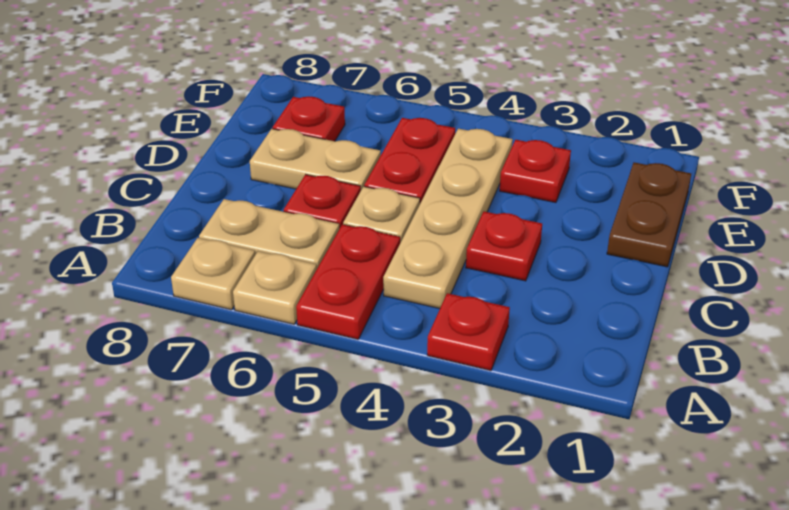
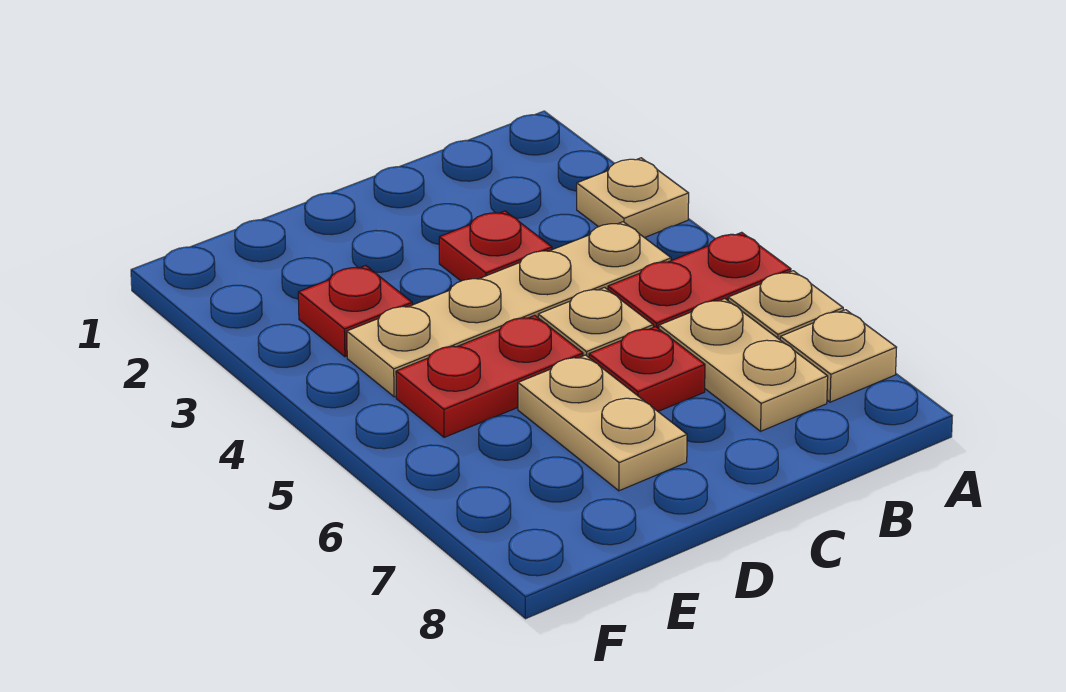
red plate A3 level 1 -> tan plate A3 level 1
brown plate D1:E1 level 1 -> none
red plate E7 level 1 -> none

